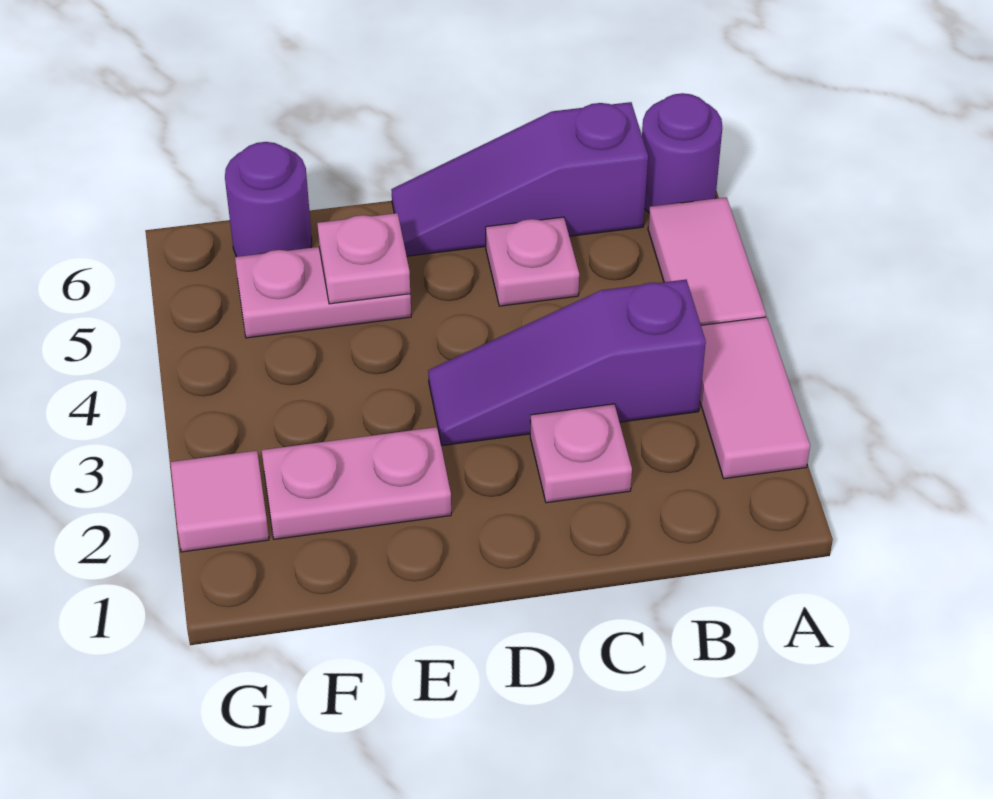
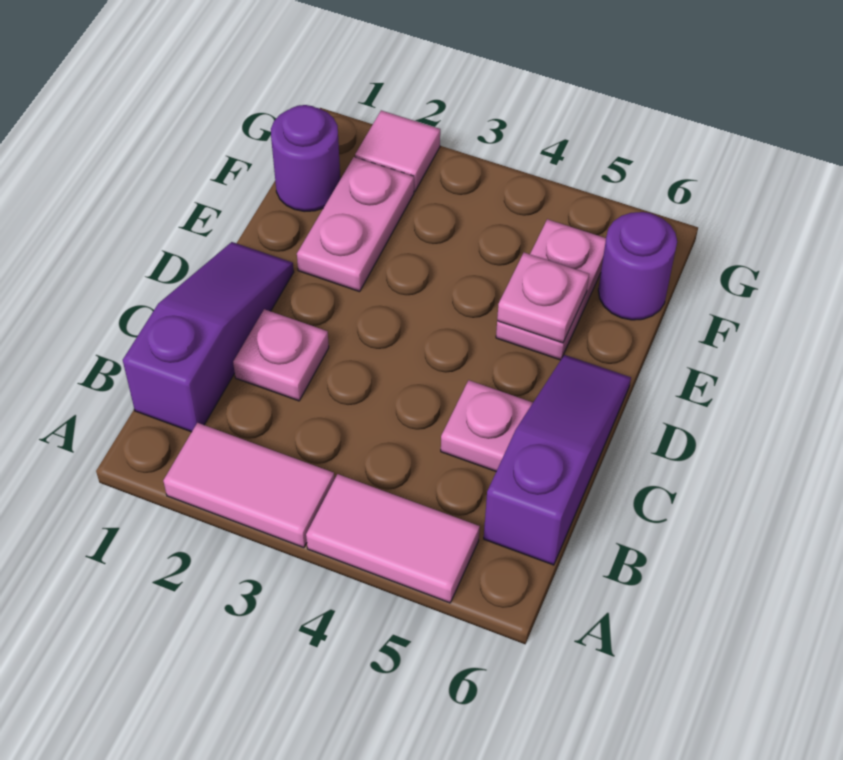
purple round brick A6 level 1 -> purple round brick F1 level 1
purple slope B3:D3 level 1 top B -> purple slope B1:D1 level 1 top B

